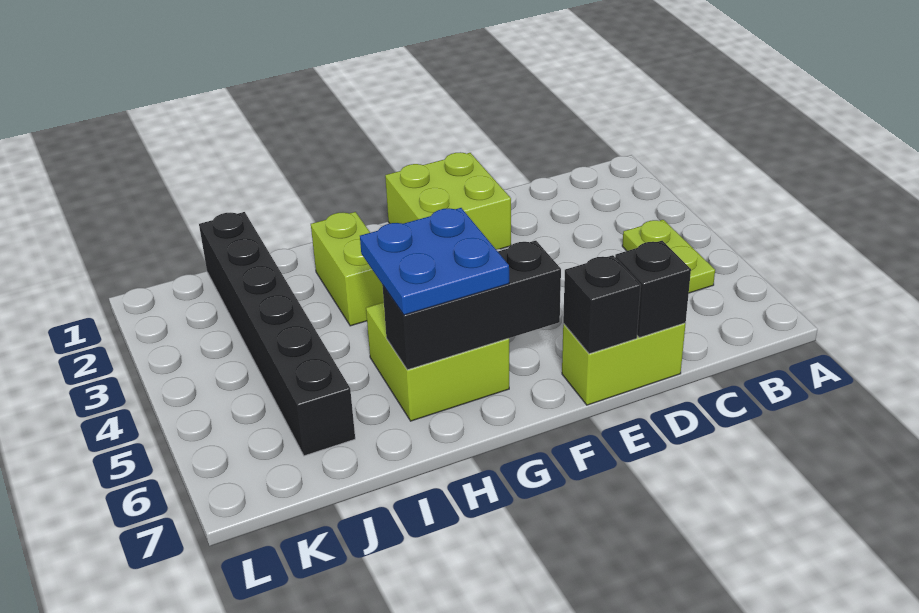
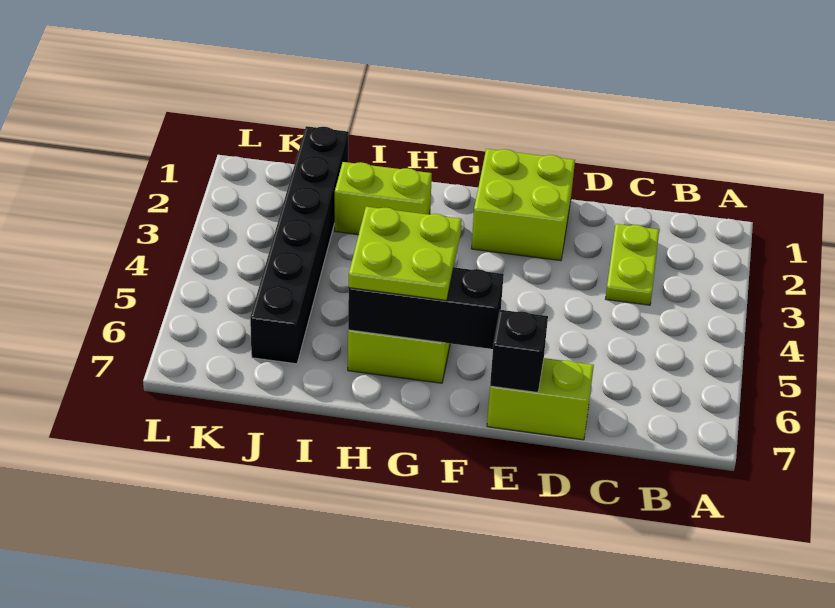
lime plate B4:B5 level 1 -> lime plate C2:C3 level 1
black brick D7 level 2 -> none
blue plate G5:H6 level 3 -> lime plate G5:H6 level 3
lime brick H2:H3 level 1 -> lime brick H2:I2 level 1

